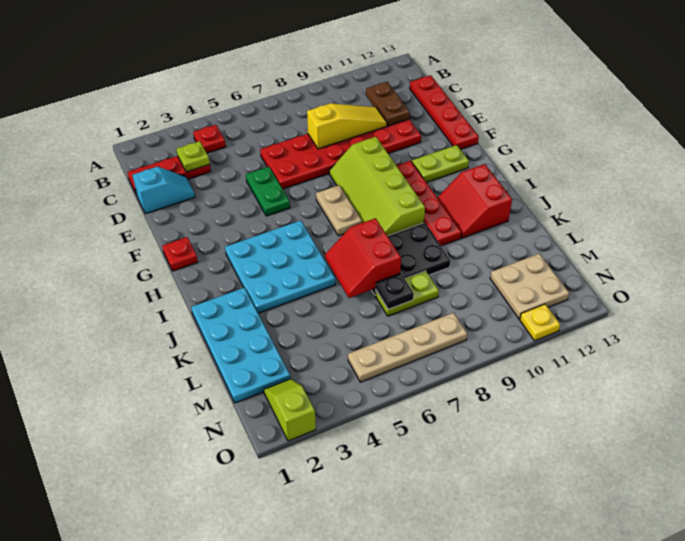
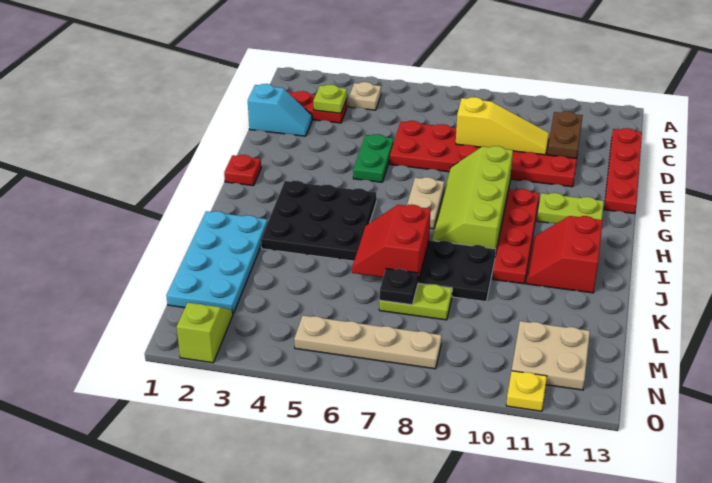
red plate B4 level 1 -> tan plate B4 level 1
cyan plate H3:J5 level 1 -> black plate H3:J5 level 1

